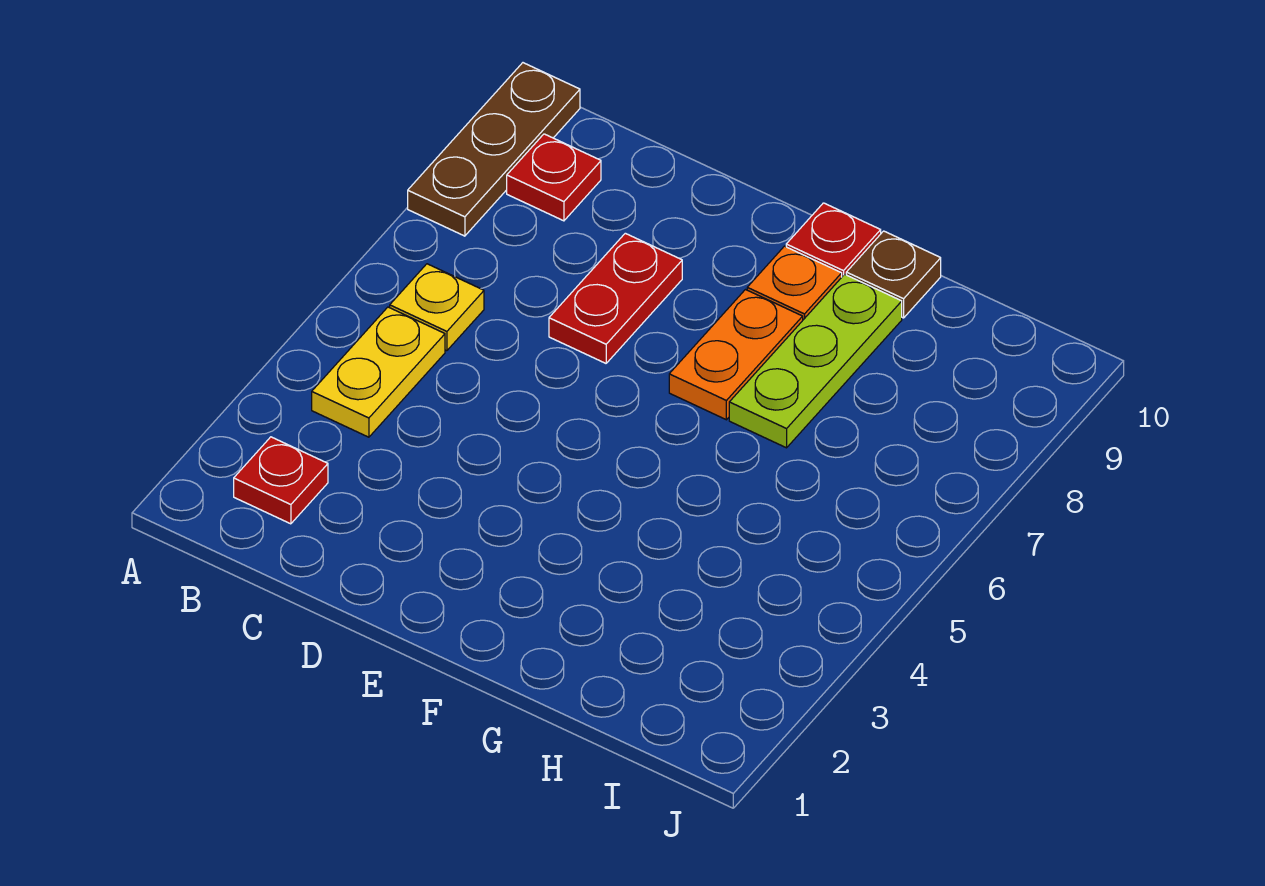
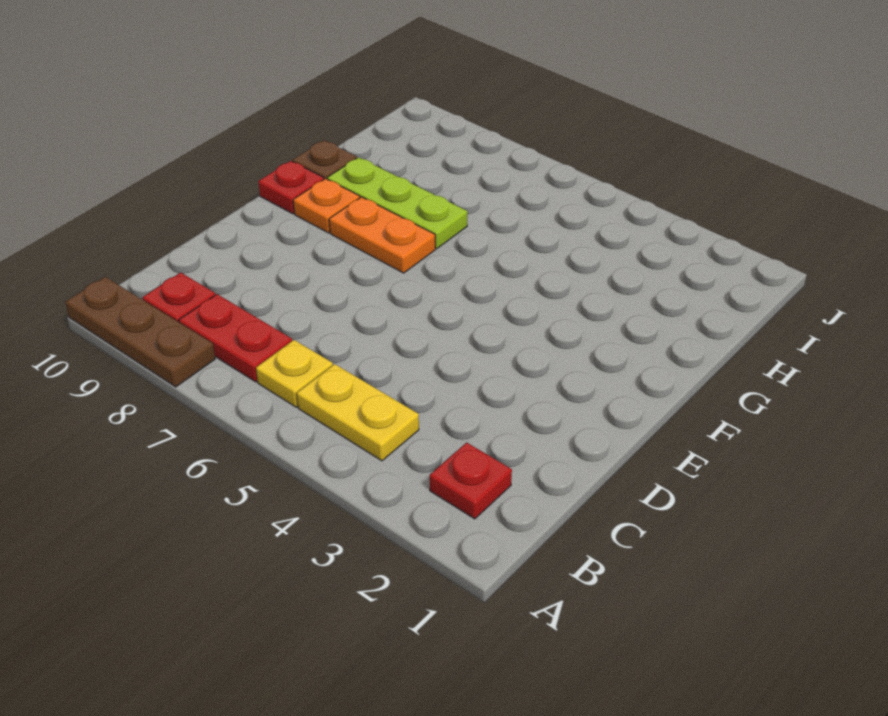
red plate D7:D8 level 1 -> red plate B7:B8 level 1

